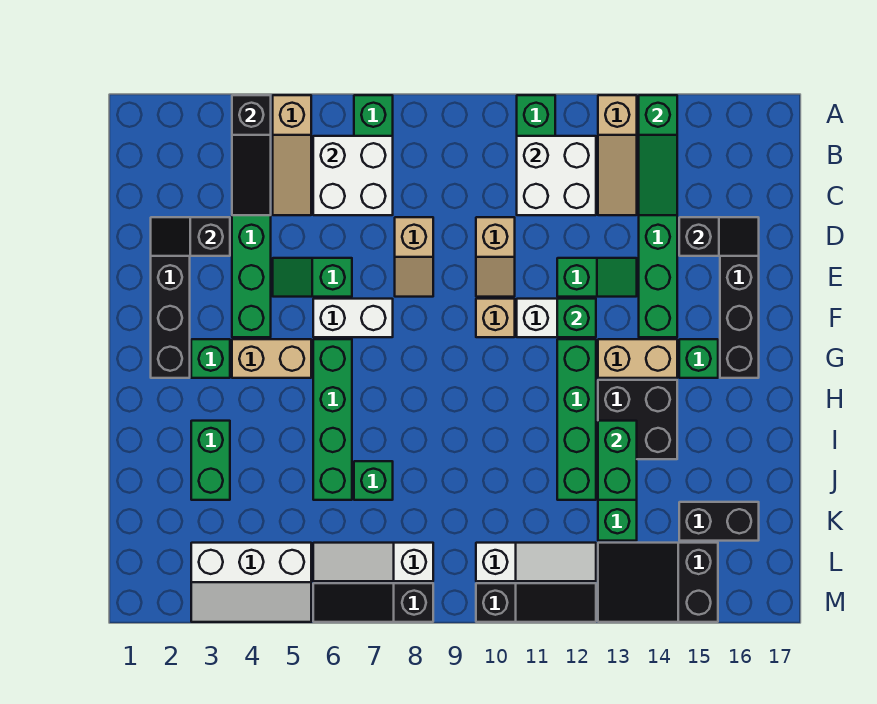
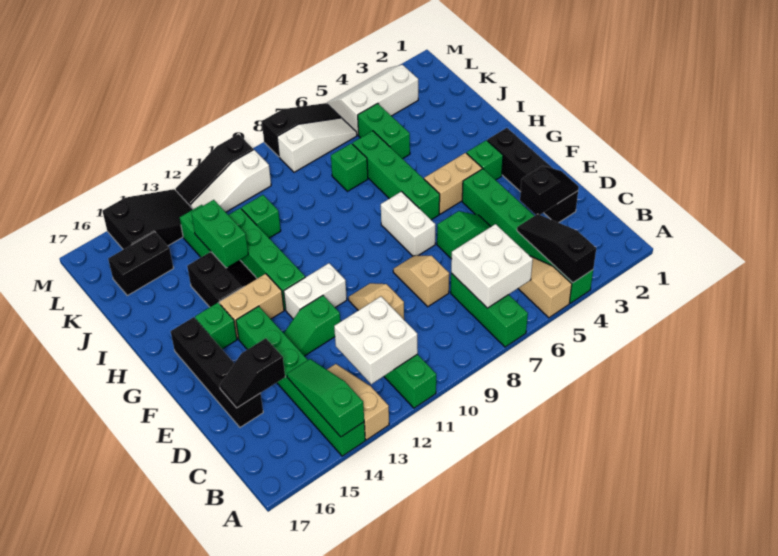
white brick F6:F7 level 1 -> white brick F7:G7 level 1
tan brick F10 level 1 -> none
green brick F12 level 2 -> green brick J11 level 1
black brick H13:I14 level 1 -> black slope H13:I14 level 1 top 14
green brick I3:J3 level 1 -> green brick J5:K5 level 1

